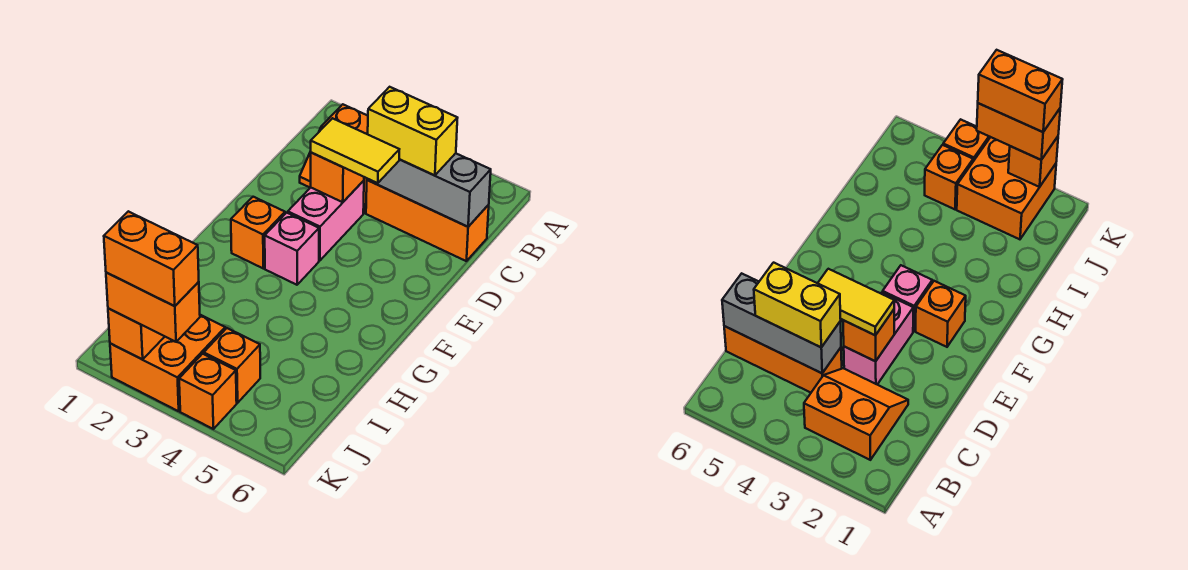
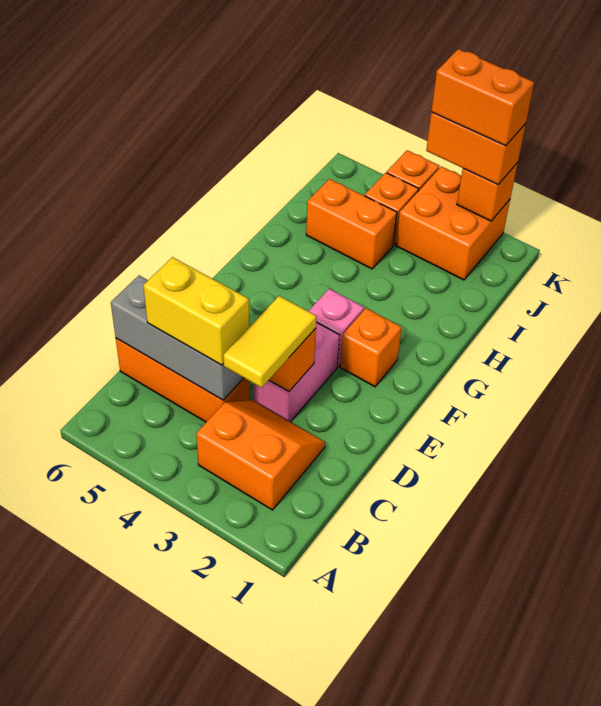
yellow tile D3:D4 level 3 -> yellow tile C3:D3 level 3
none -> orange brick I4:I5 level 1

